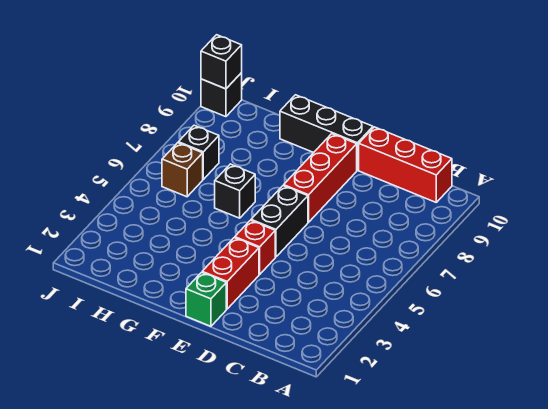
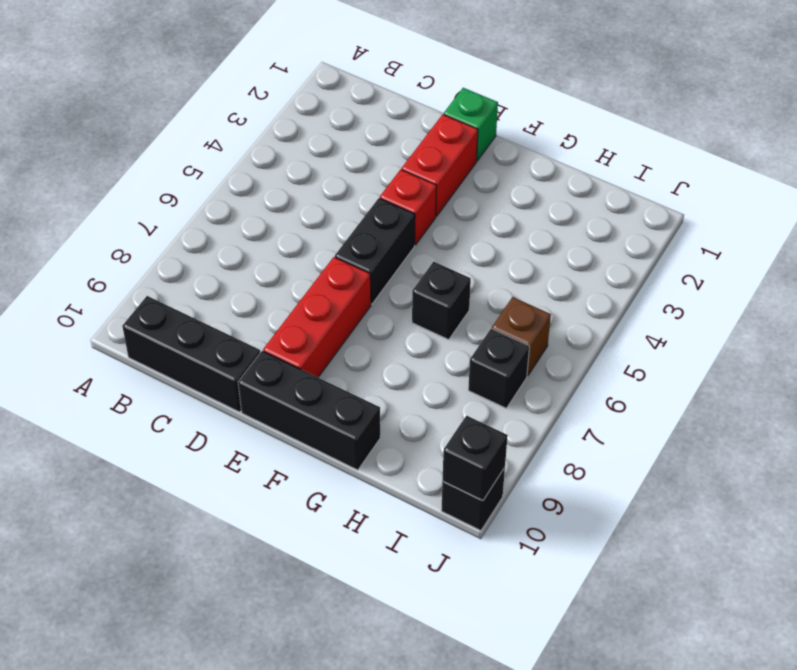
red brick B10:D10 level 1 -> black brick B10:D10 level 1

